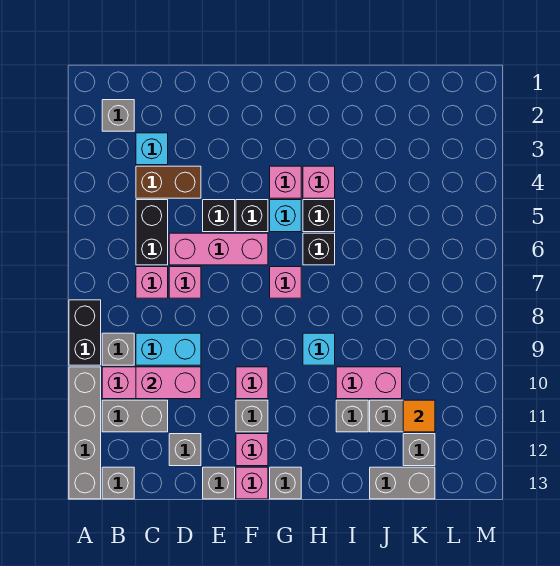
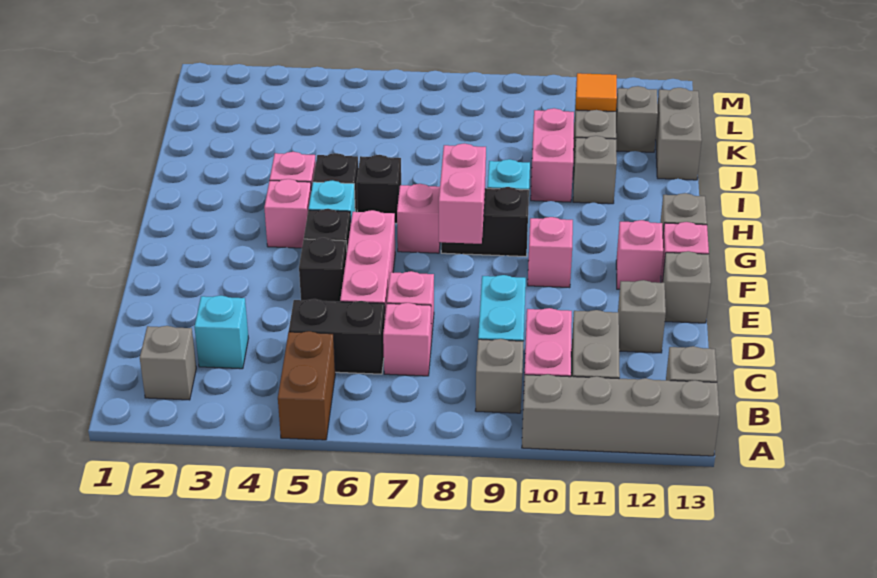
black brick A8:A9 level 1 -> black brick G8:G9 level 1
brown brick C4:D4 level 1 -> brown brick A5:B5 level 1
pink brick C10:D10 level 2 -> pink brick F8:G8 level 2
grey brick F11 level 1 -> none

